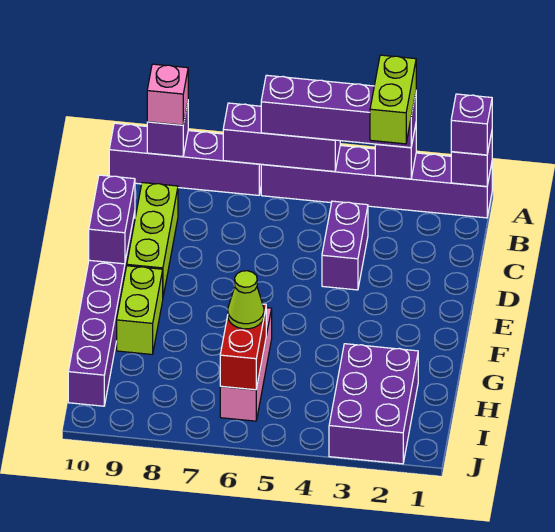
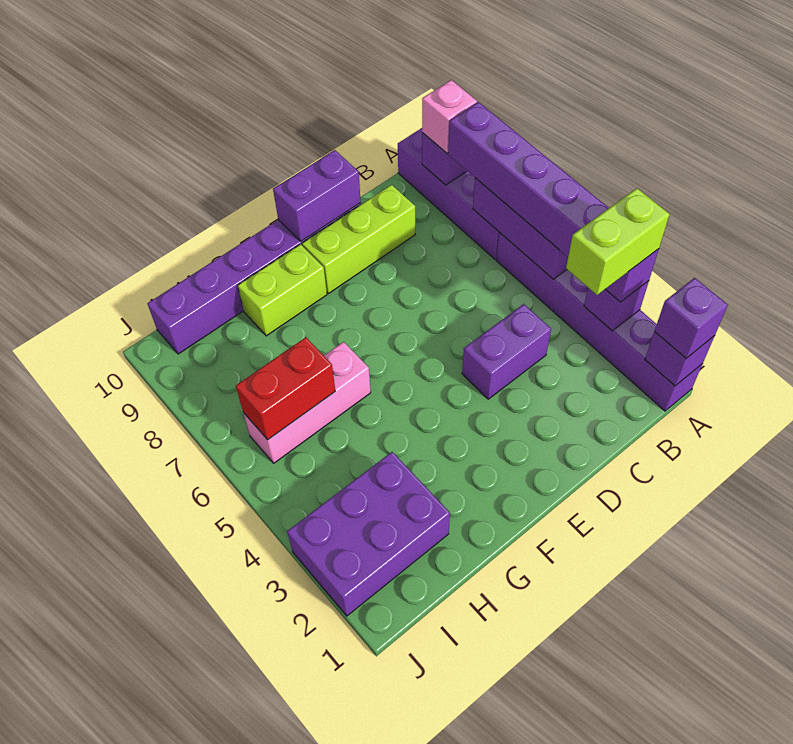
purple brick A3:A6 level 3 -> purple brick A3:A8 level 3
lime cone H6 level 3 -> none

